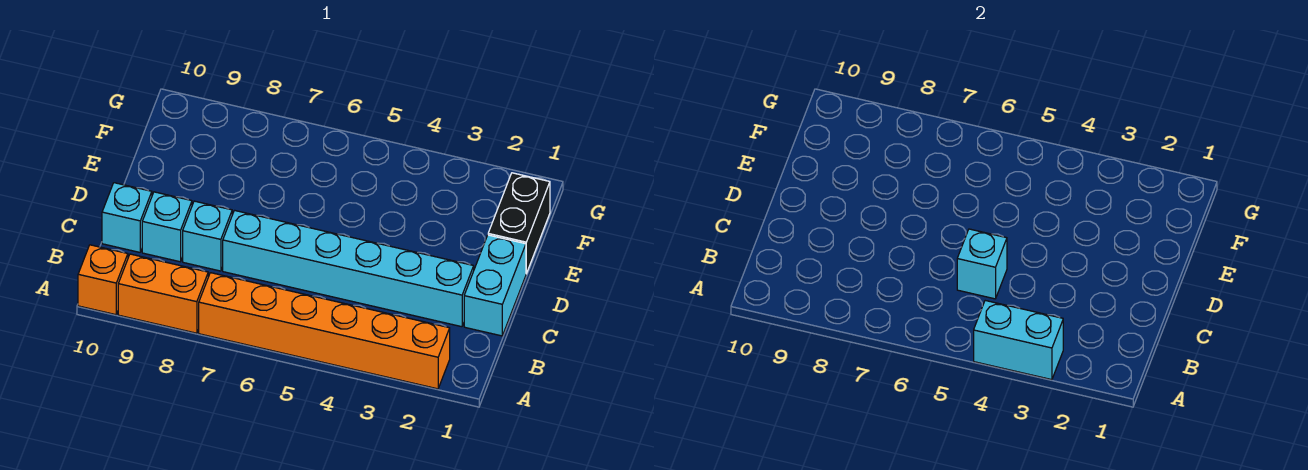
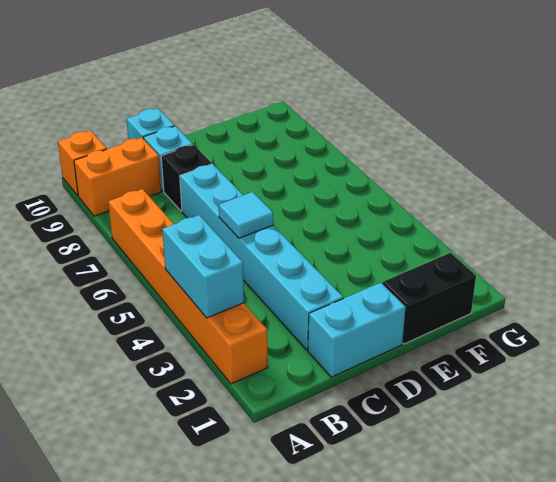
orange brick A8:A9 level 1 -> orange brick A9:B9 level 1
cyan brick C5 level 2 -> cyan tile C5 level 2
cyan brick C8 level 1 -> black brick C8 level 1

